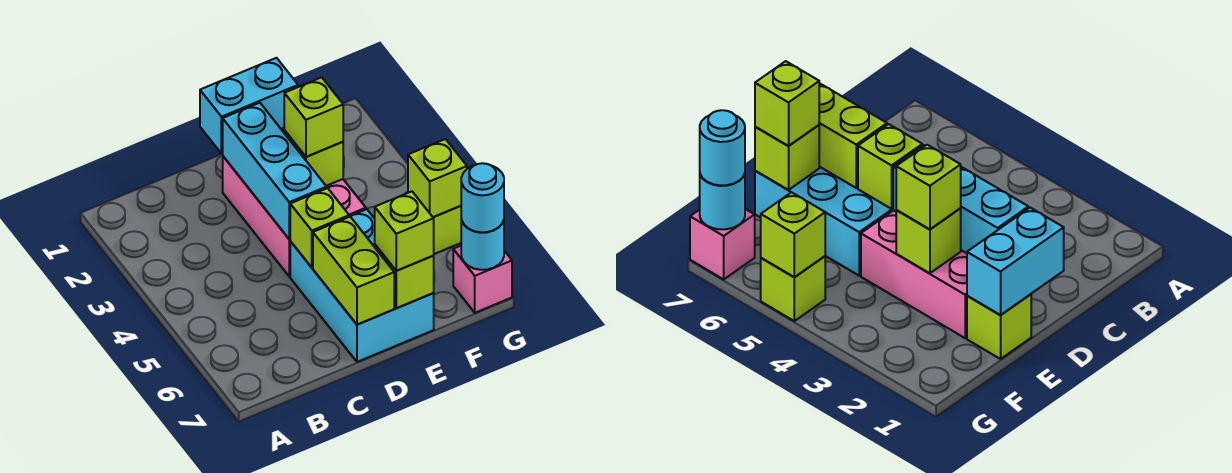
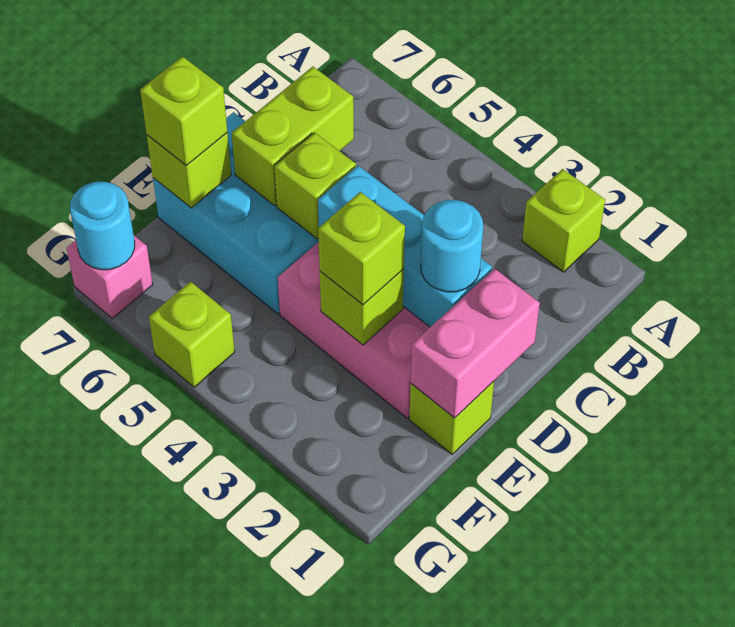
cyan brick D1:E1 level 2 -> pink brick D1:E1 level 2
lime brick D6:D7 level 2 -> lime brick C6:D6 level 2
lime brick G5 level 2 -> lime brick A2 level 1
cyan round brick G7 level 3 -> cyan round brick D2 level 3

